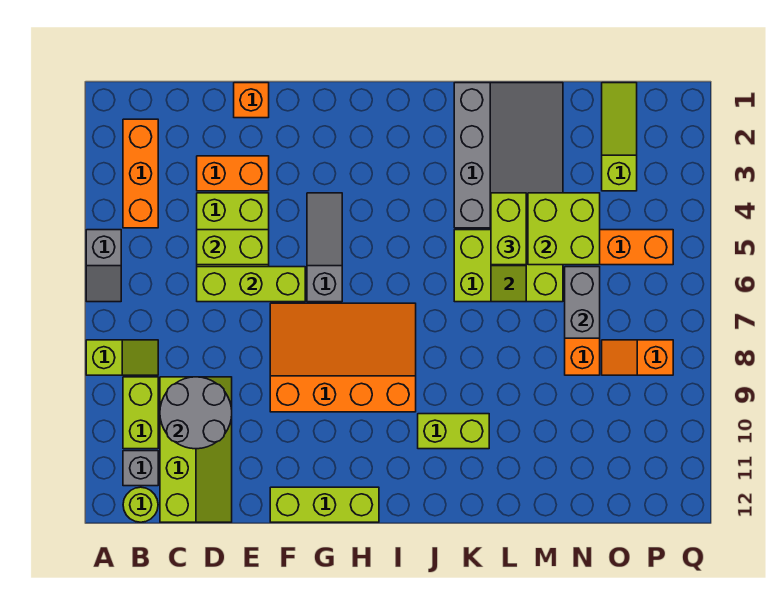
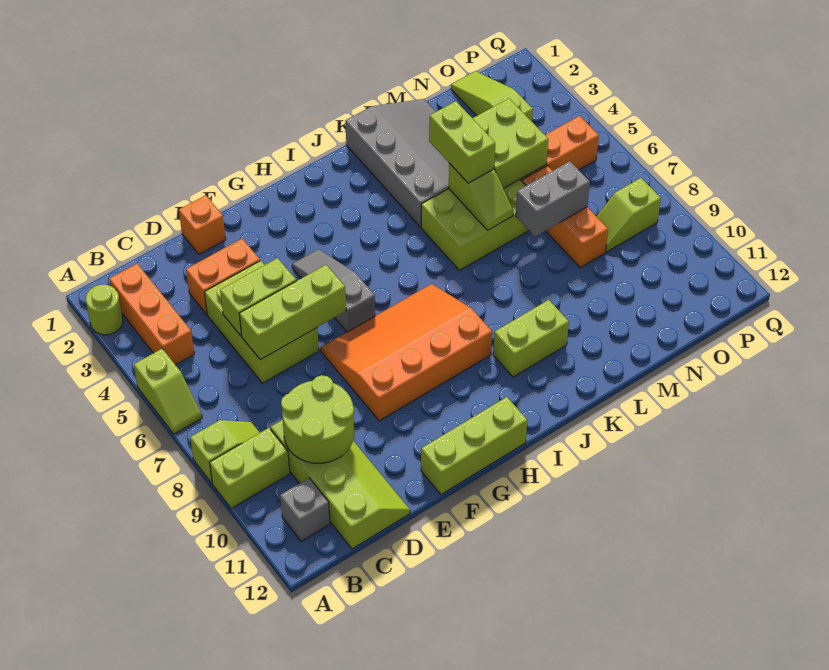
grey slope A5:A6 level 1 top 5 -> lime slope A5:A6 level 1 top 5
lime brick B9:B10 level 1 -> lime brick A9:B9 level 1
lime round brick B12 level 1 -> lime round brick A2 level 1
grey round brick C9:D10 level 2 -> lime round brick C9:D10 level 2
grey brick N6:N7 level 2 -> grey brick M7:N7 level 2
orange slope O8:P8 level 1 top P -> lime slope O8:P8 level 1 top P

